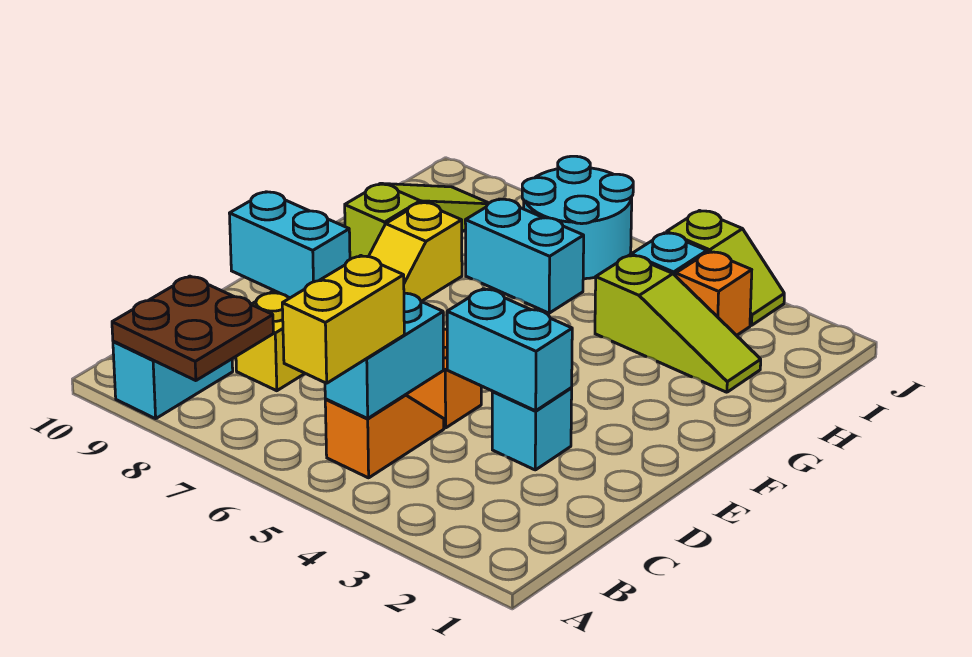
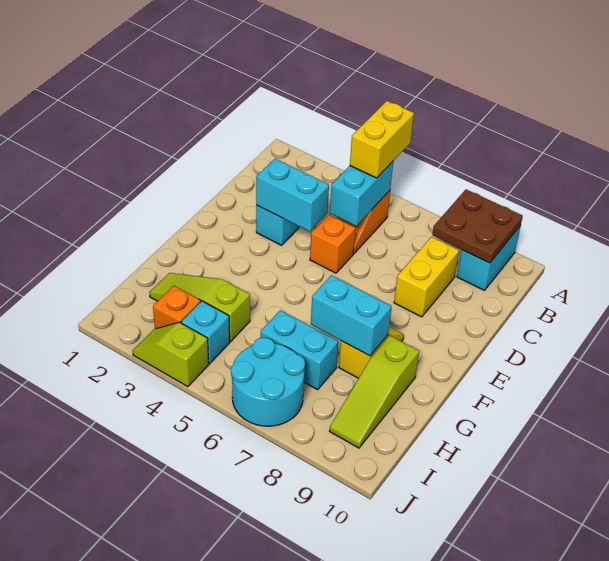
cyan brick D8:D9 level 2 -> cyan brick G7:G8 level 2

